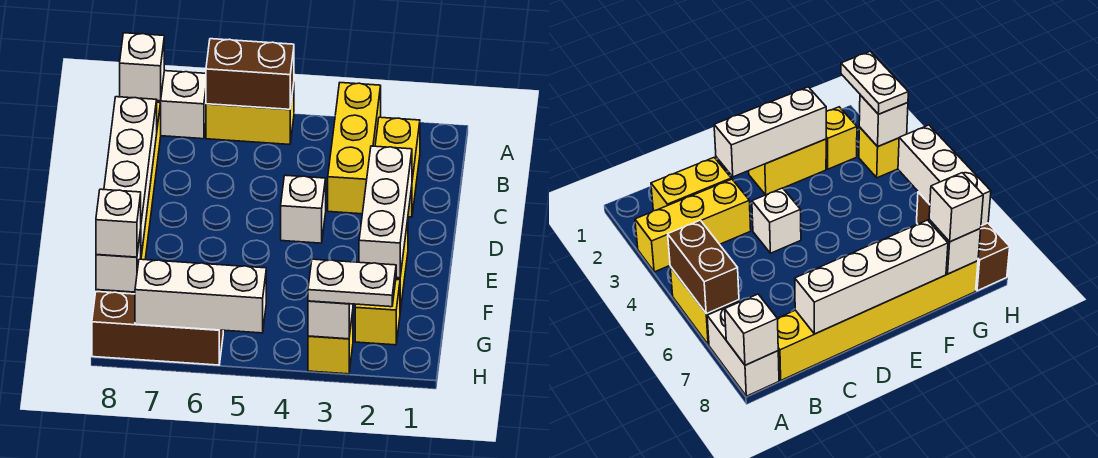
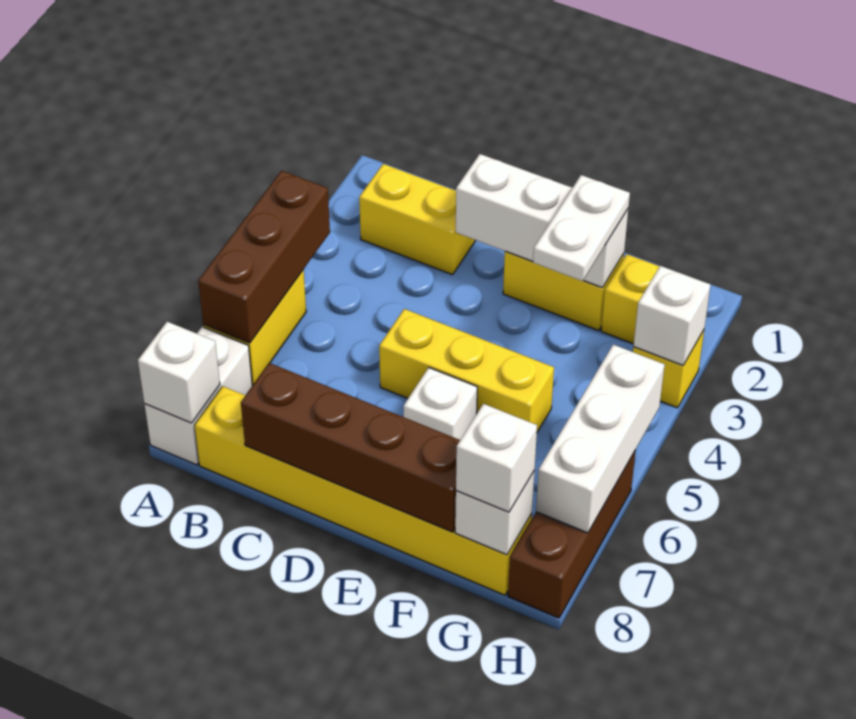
yellow brick A3:C3 level 1 -> yellow brick D5:F5 level 1
brown brick A5:A6 level 2 -> brown brick A4:A6 level 2
white brick C8:F8 level 2 -> brown brick C8:F8 level 2
white brick D4 level 1 -> white brick E6 level 1
white plate H2:H3 level 3 -> white plate F2:F3 level 3

